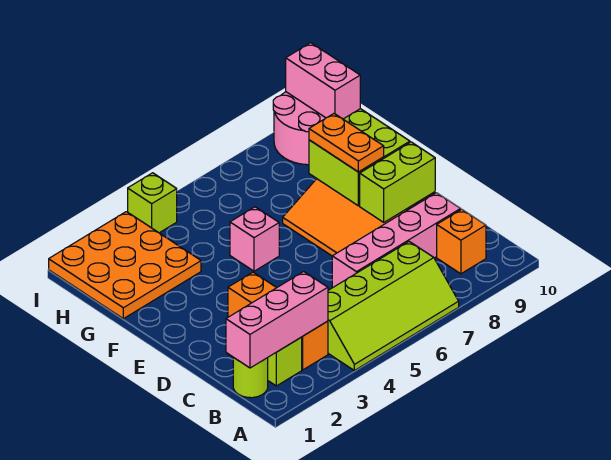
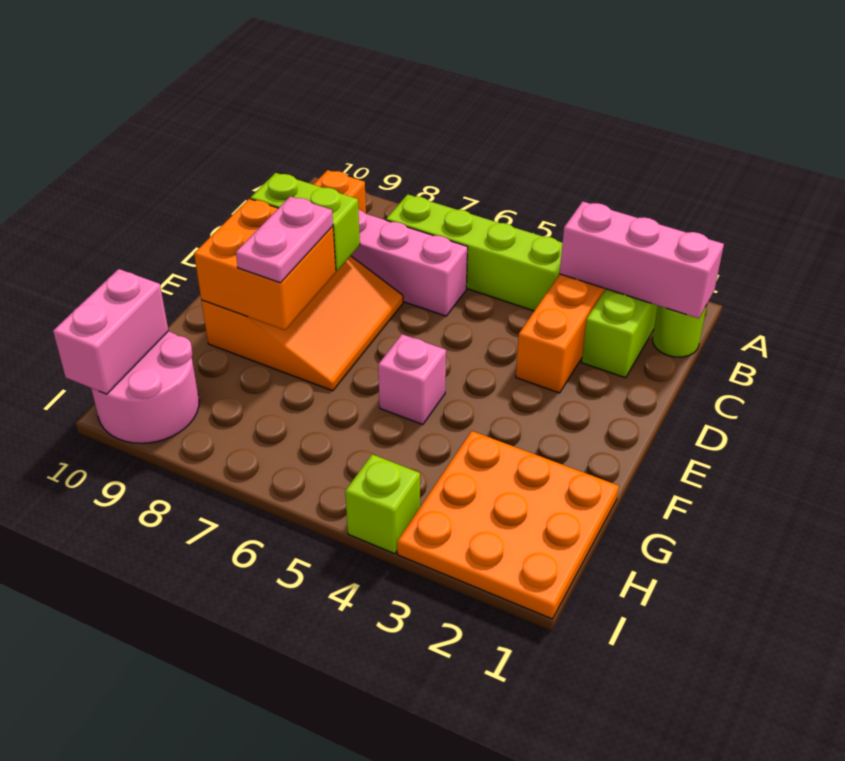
lime brick E8:F9 level 2 -> orange brick E8:F9 level 2
orange plate E8:F8 level 3 -> pink plate E8:F8 level 3

